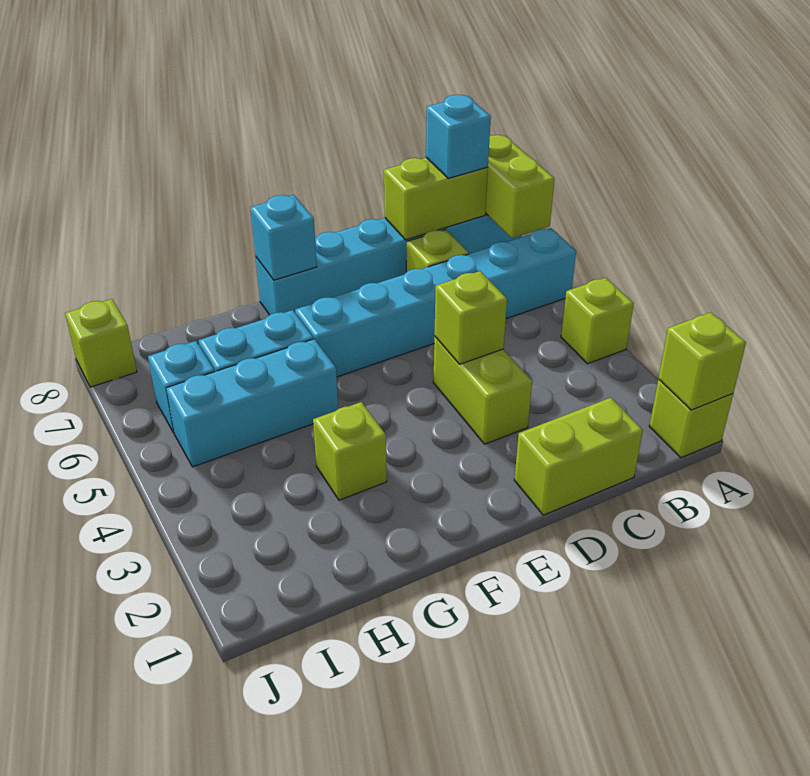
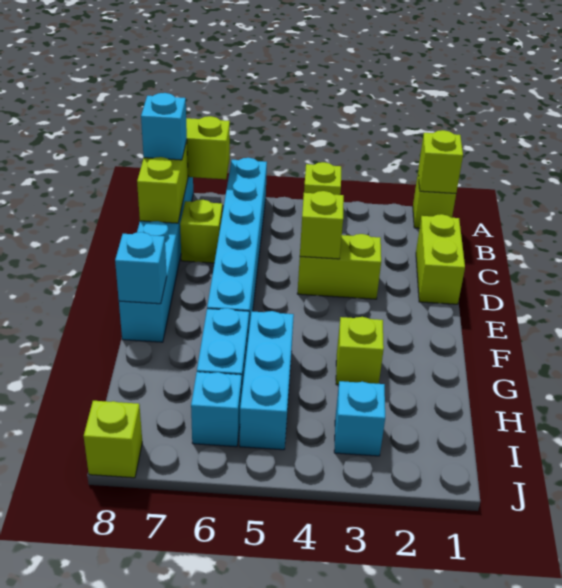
none -> cyan brick I3 level 1

